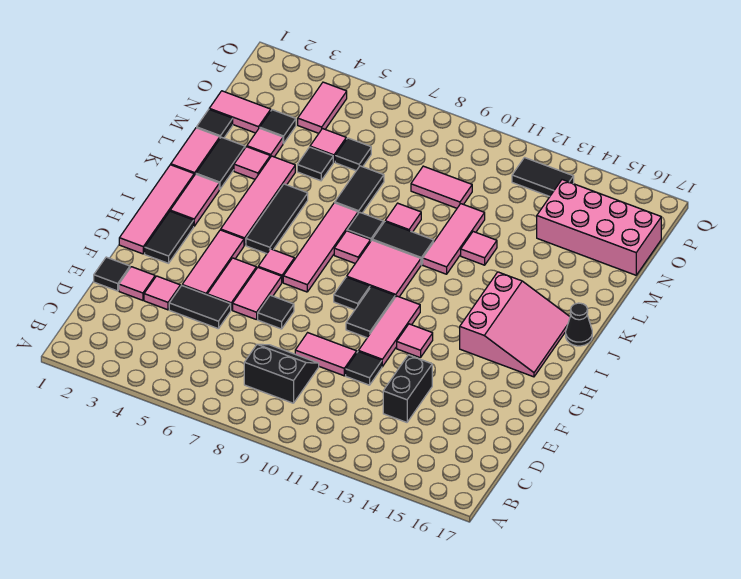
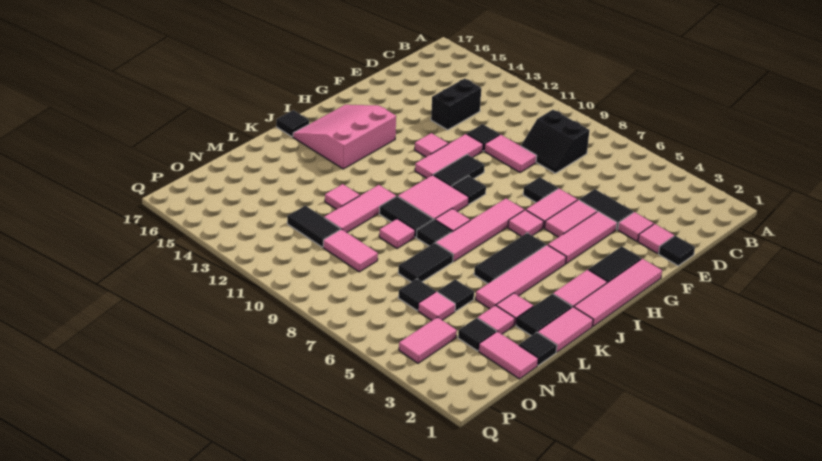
black cone J17 level 1 -> black tile J17 level 1
pink brick N14:O17 level 1 -> none
black tile P12:P13 level 1 -> black tile N11:N12 level 1

